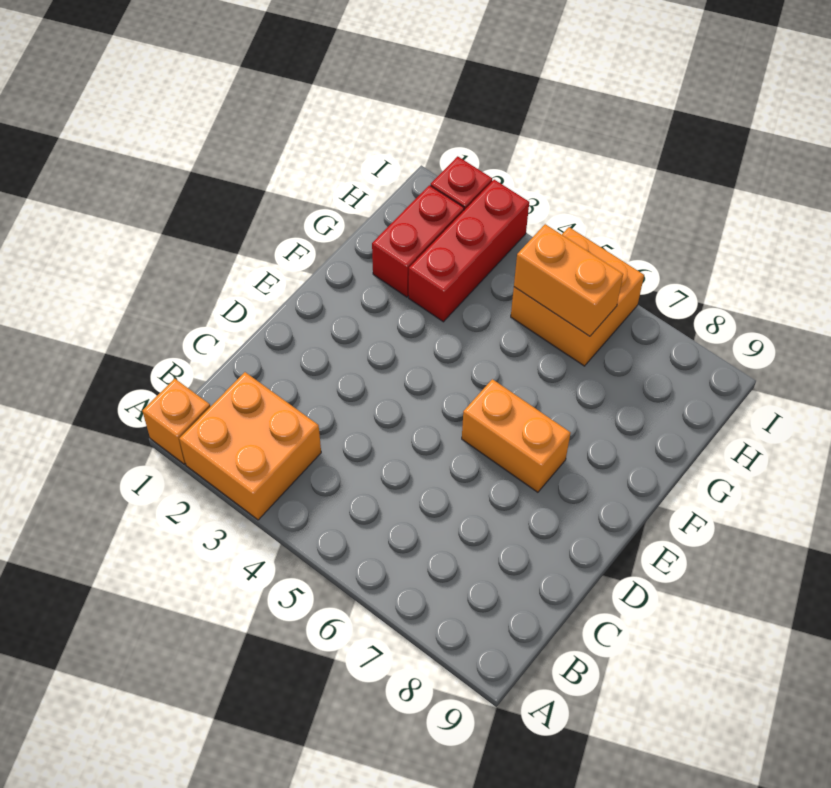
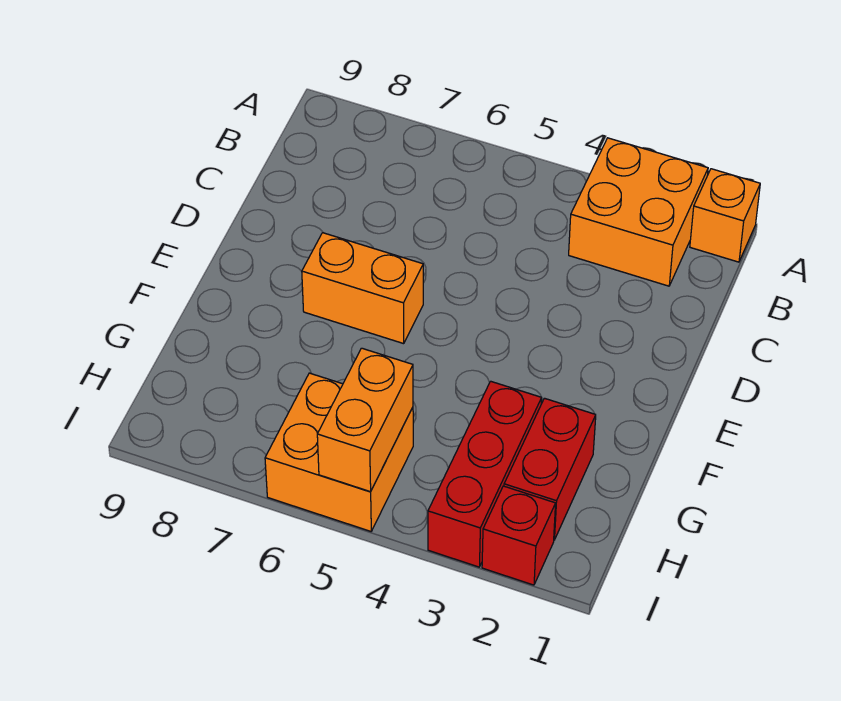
orange brick H5:H6 level 2 -> orange brick H5:I5 level 2

